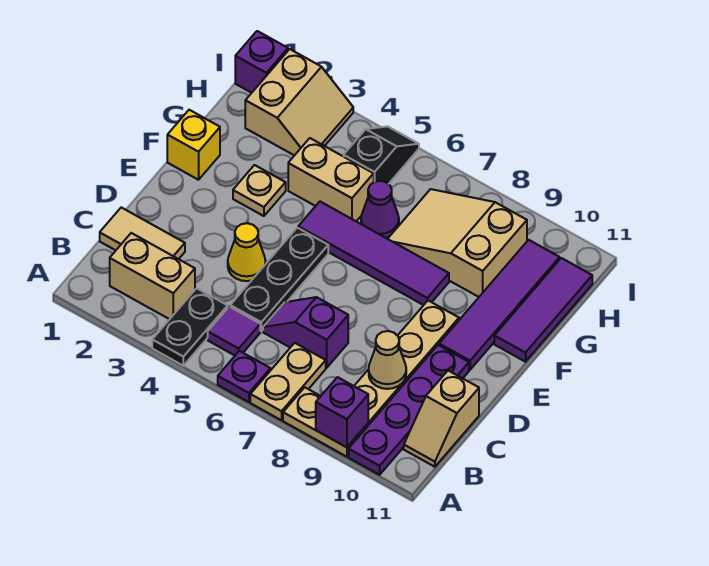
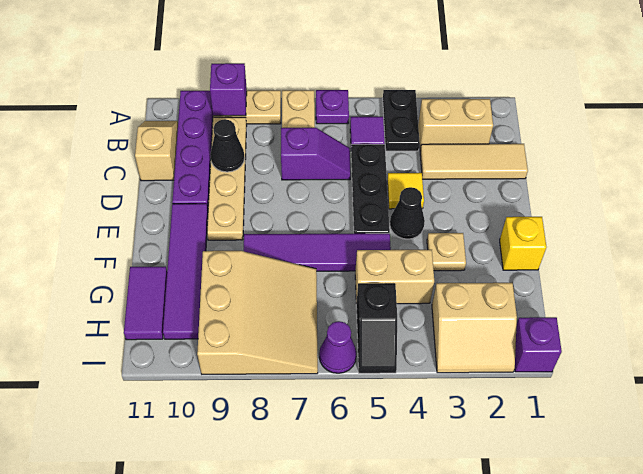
tan tile C1:C2 level 1 -> tan tile C1:C3 level 1
tan cone C9 level 2 -> black cone C9 level 2
yellow cone D4 level 1 -> yellow tile D4 level 1
none -> black cone E4 level 1
purple tile F11:H11 level 1 -> purple tile G11:H11 level 1
purple cone G6 level 1 -> purple cone I6 level 1
tan slope G7:H9 level 1 top 9 -> tan slope G7:I9 level 1 top 9
tan slope H2:I3 level 1 top 2 -> tan slope H2:I3 level 1 top H

